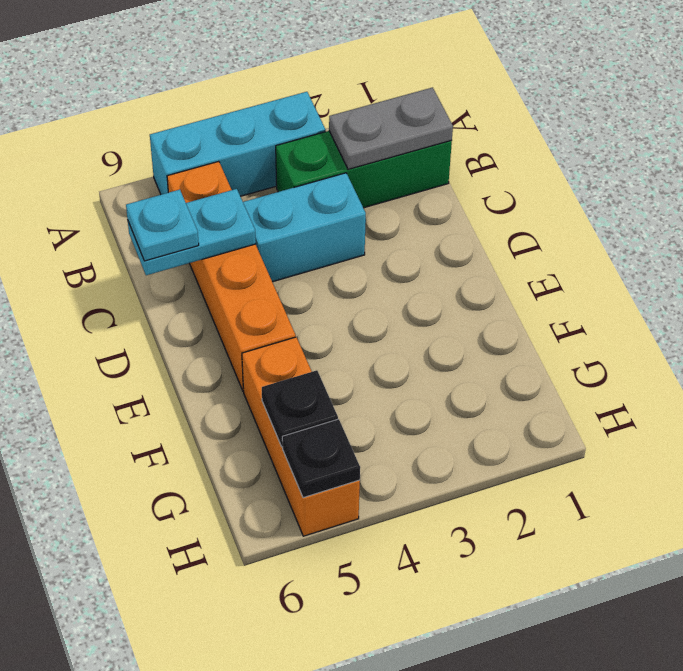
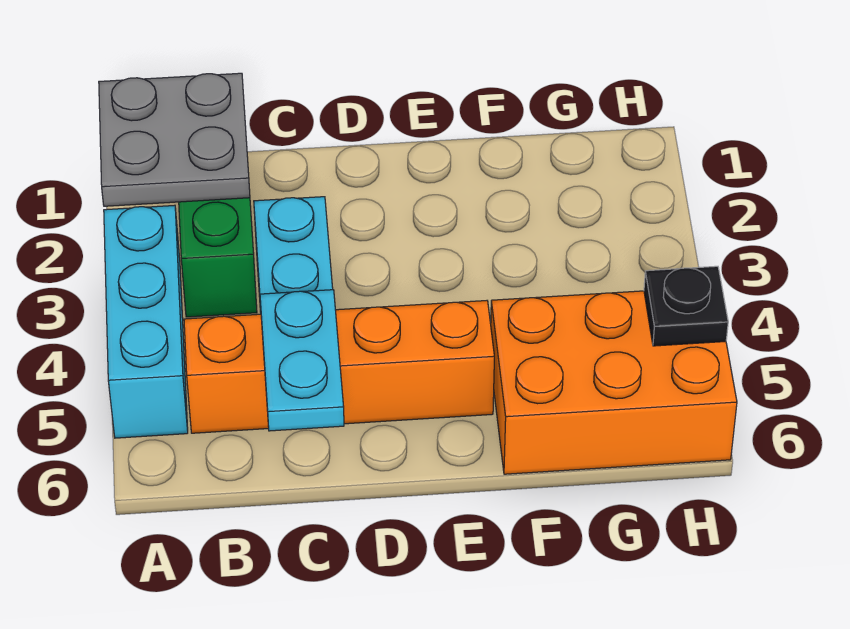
grey plate B1:B2 level 2 -> grey plate A1:B2 level 2
cyan plate C6 level 3 -> none
orange brick F5:H5 level 1 -> orange brick F5:H6 level 1
black plate G5 level 2 -> none

